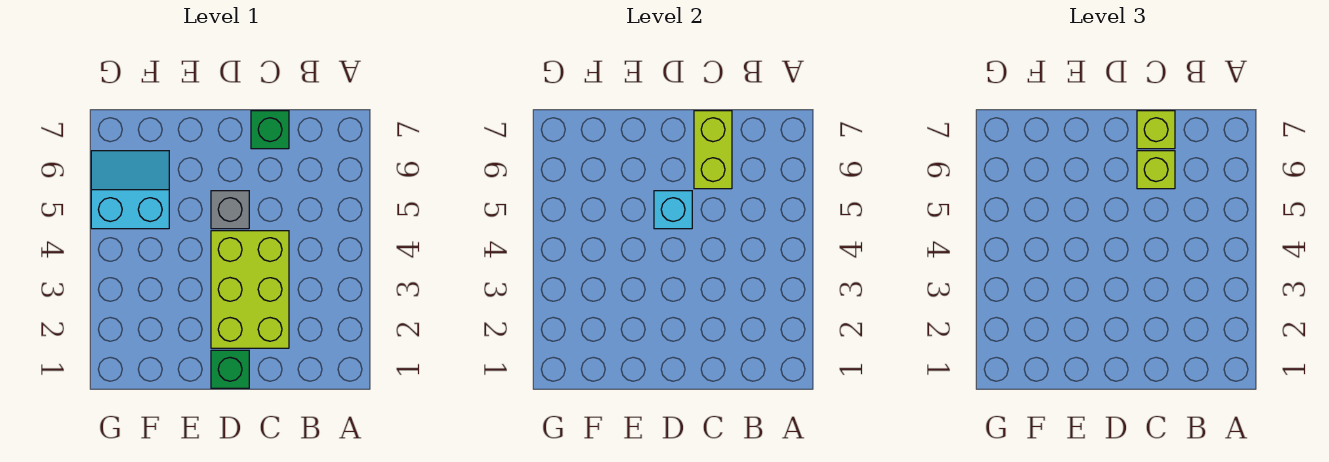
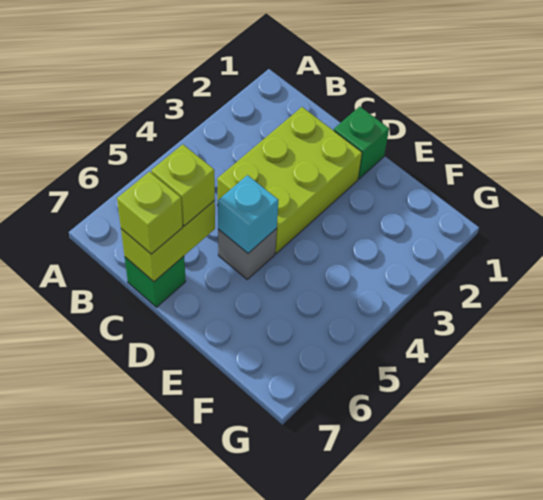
cyan slope F5:G6 level 1 top 5 -> none

